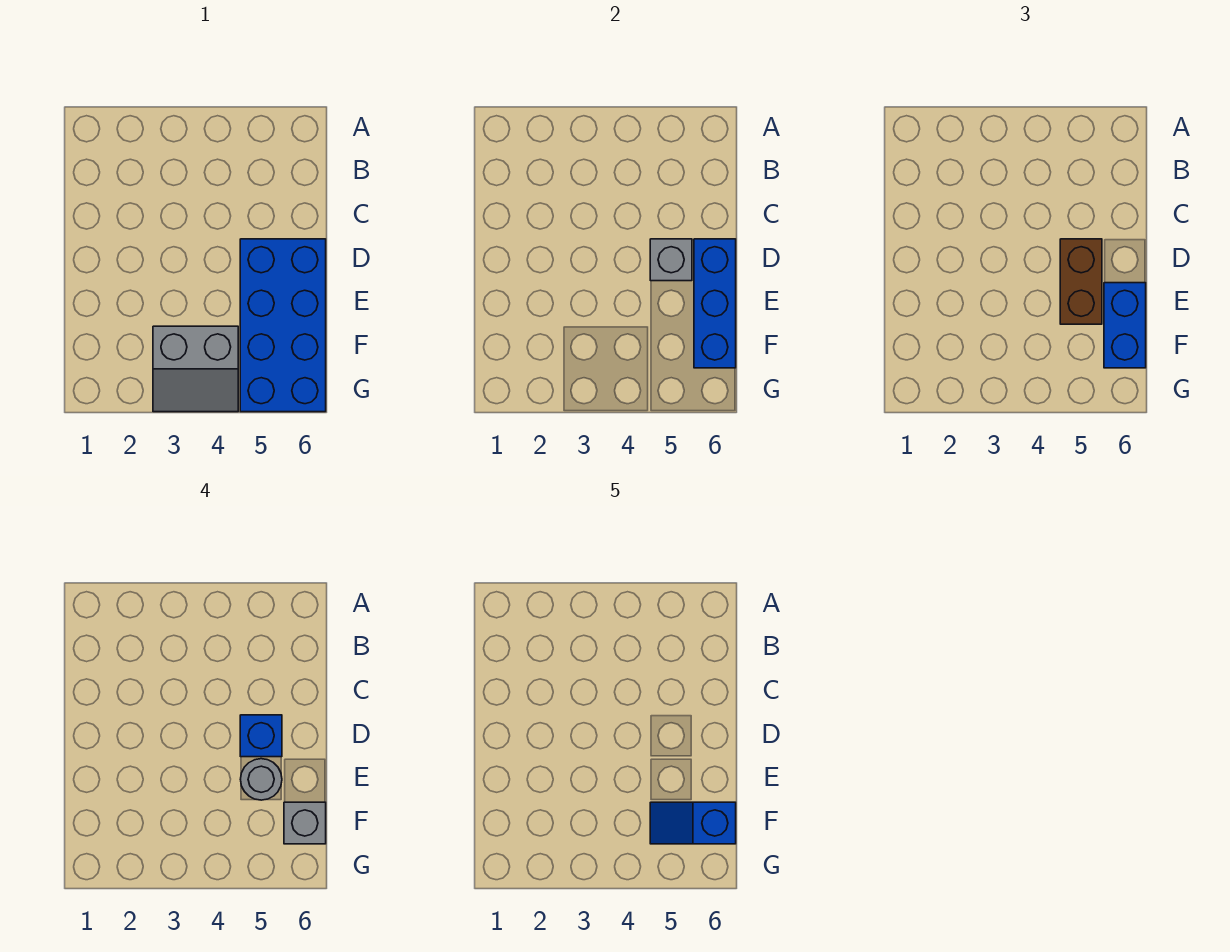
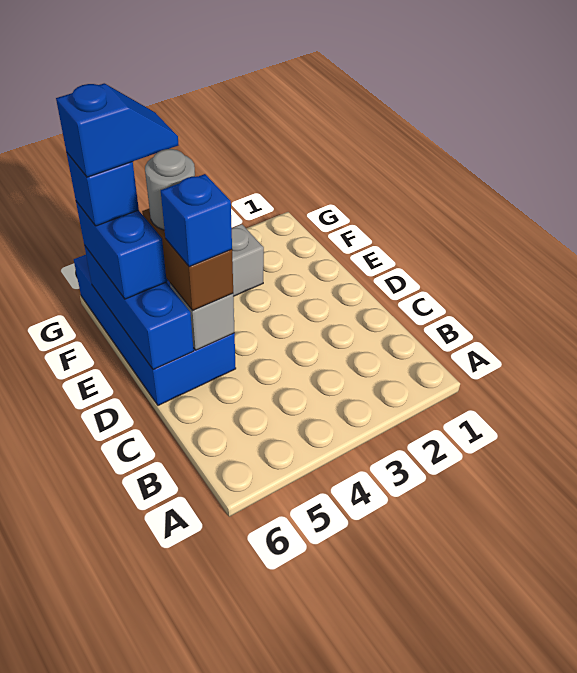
grey brick F6 level 4 -> blue brick F6 level 4

